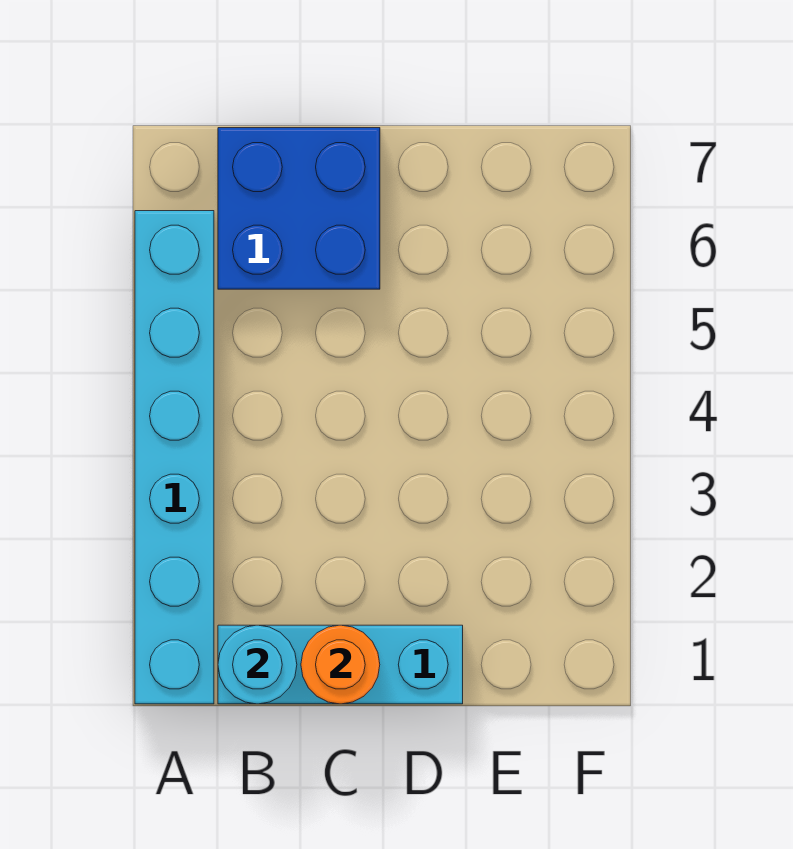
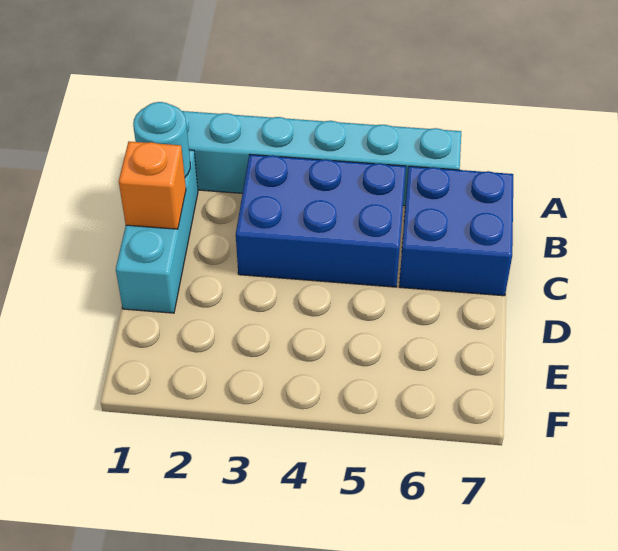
none -> blue brick B3:C5 level 1
orange round brick C1 level 2 -> orange brick C1 level 2

